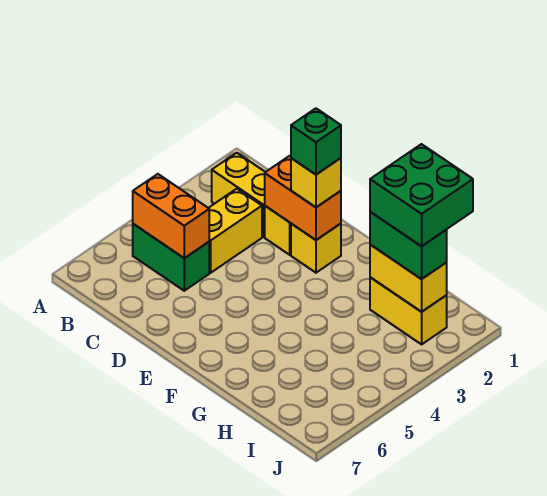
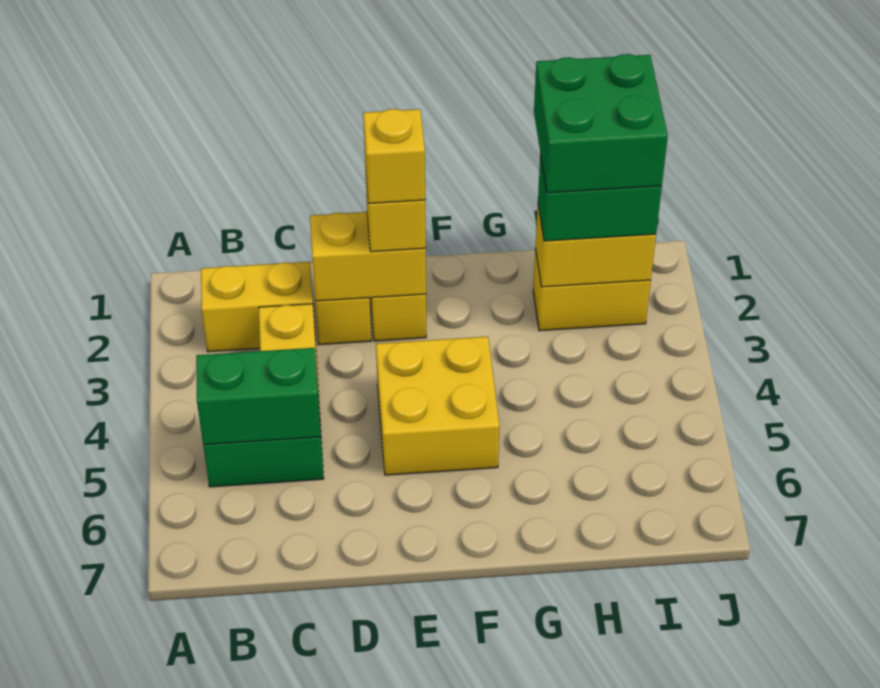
orange brick B5:C5 level 2 -> green brick B5:C5 level 2
orange brick D2:E2 level 2 -> yellow brick D2:E2 level 2
green brick E2 level 4 -> yellow brick E2 level 4
none -> yellow brick E4:F5 level 1

